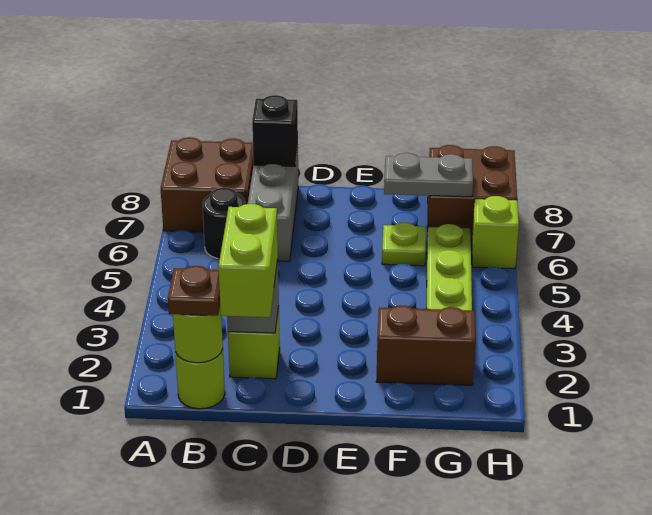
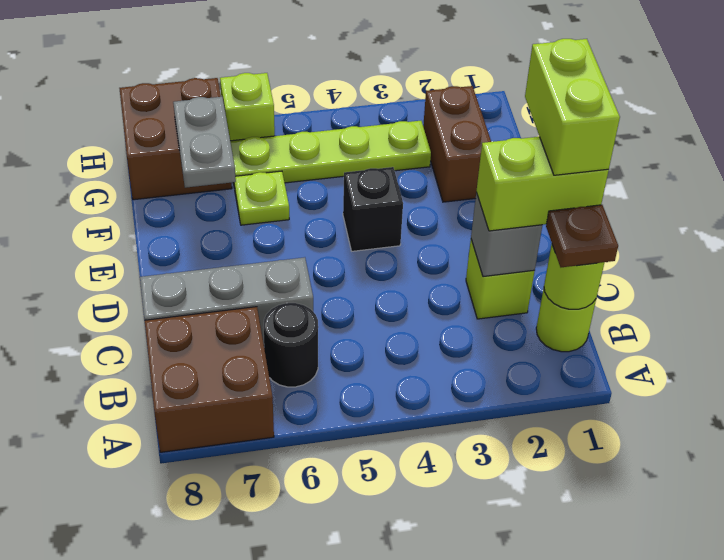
none -> lime brick C1:D1 level 4
black brick C8 level 2 -> black brick E4 level 1

